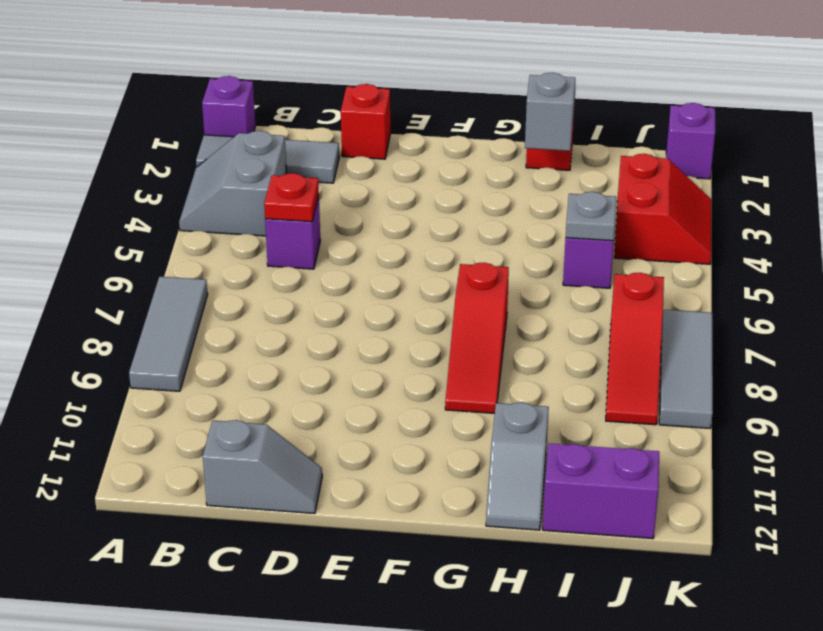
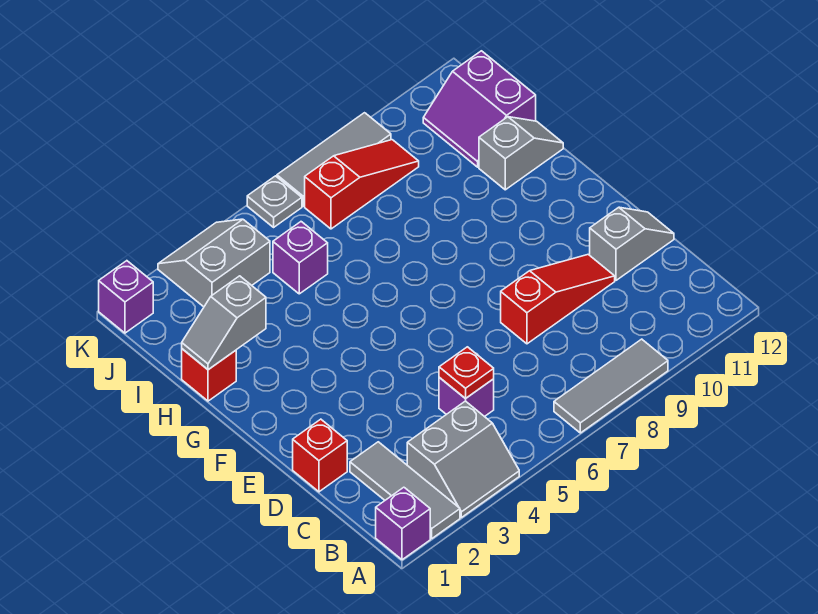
grey slope C12:D12 level 1 top C -> grey slope D11:D12 level 1 top 11
red slope G7:G9 level 1 top 7 -> red slope D8:D10 level 1 top 8
grey plate I5 level 2 -> grey plate K6 level 1
red slope J3:K4 level 1 top J -> grey slope J3:K4 level 1 top J

